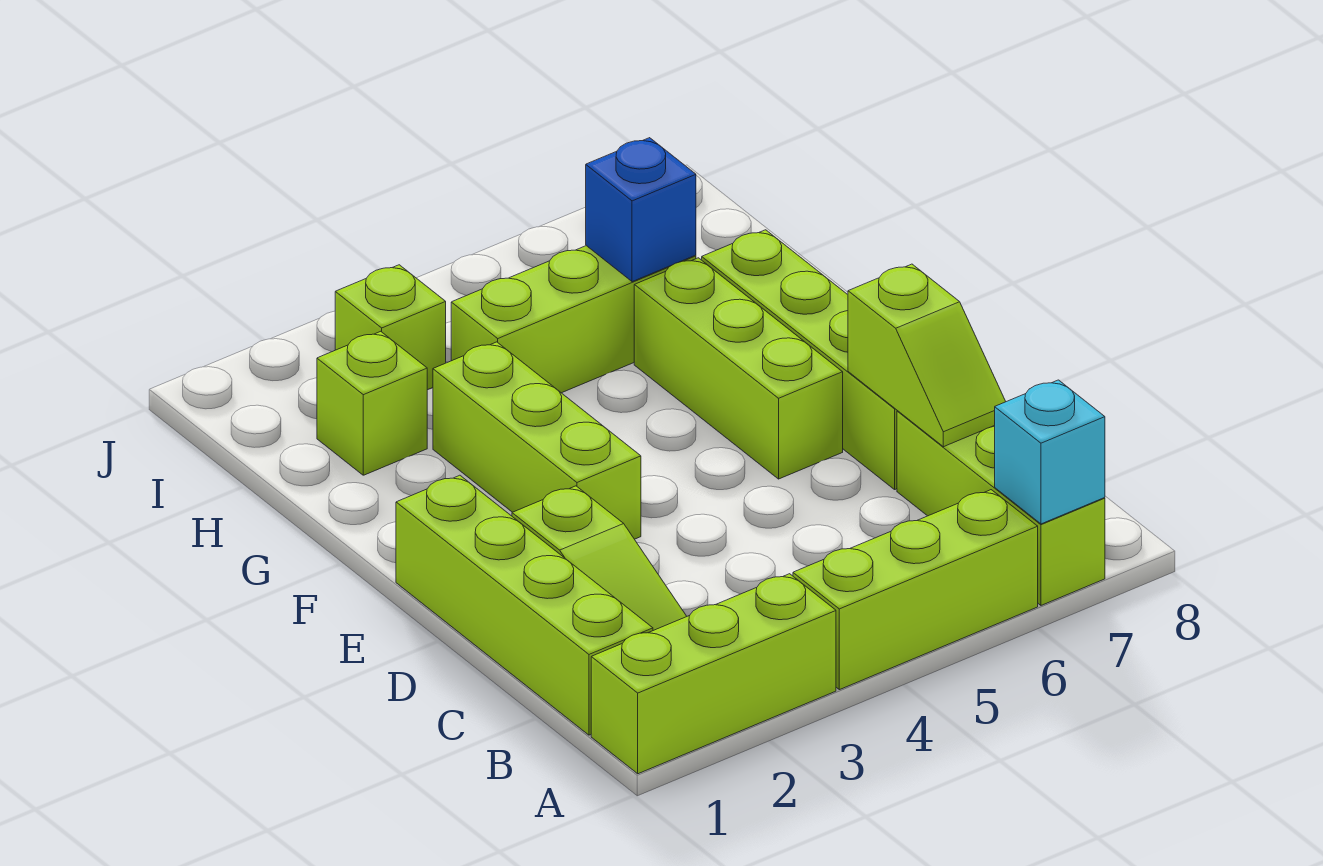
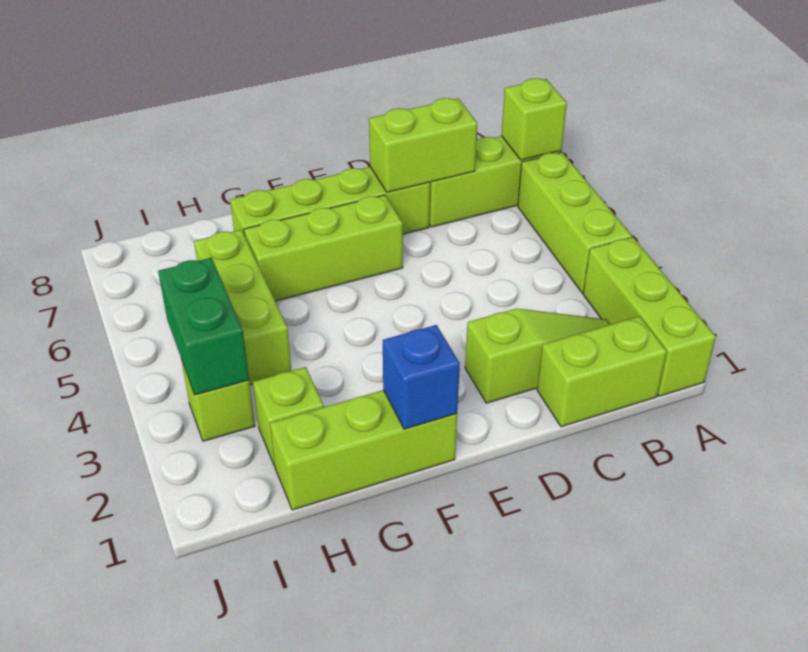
cyan brick A7 level 2 -> lime brick A7 level 2
lime brick B1:E1 level 1 -> lime brick B1:C1 level 1
lime slope C7:D7 level 2 top D -> lime brick C7:D7 level 2
lime brick E3:G3 level 1 -> lime brick F1:H1 level 1
blue brick H6 level 2 -> blue brick F1 level 2
none -> green brick I3:I4 level 2

